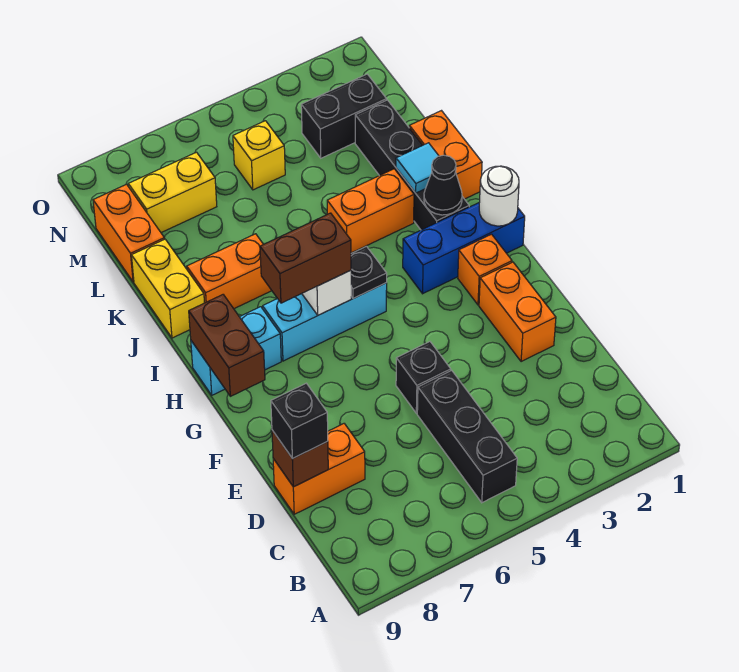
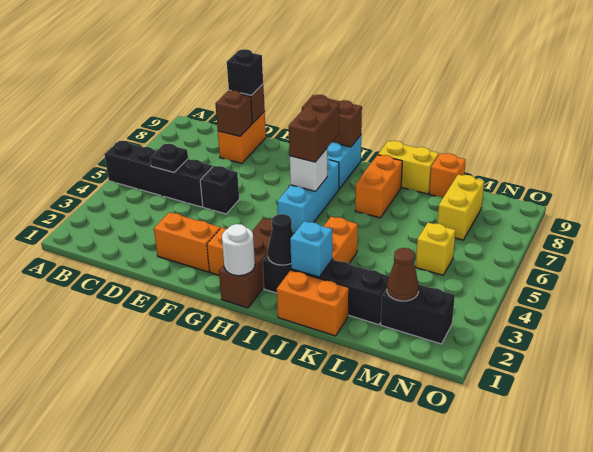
black brick B5:D5 level 1 -> black brick A5:D5 level 1
none -> brown brick D8 level 2
blue brick H1:H3 level 1 -> brown brick H1:H3 level 1
black plate H5 level 2 -> black plate C5 level 2
cyan tile J2 level 2 -> cyan brick J2 level 2
orange brick L9:M9 level 1 -> orange brick L9 level 1
black brick M2:M3 level 1 -> black brick M2:N2 level 1
none -> brown cone M2 level 2

